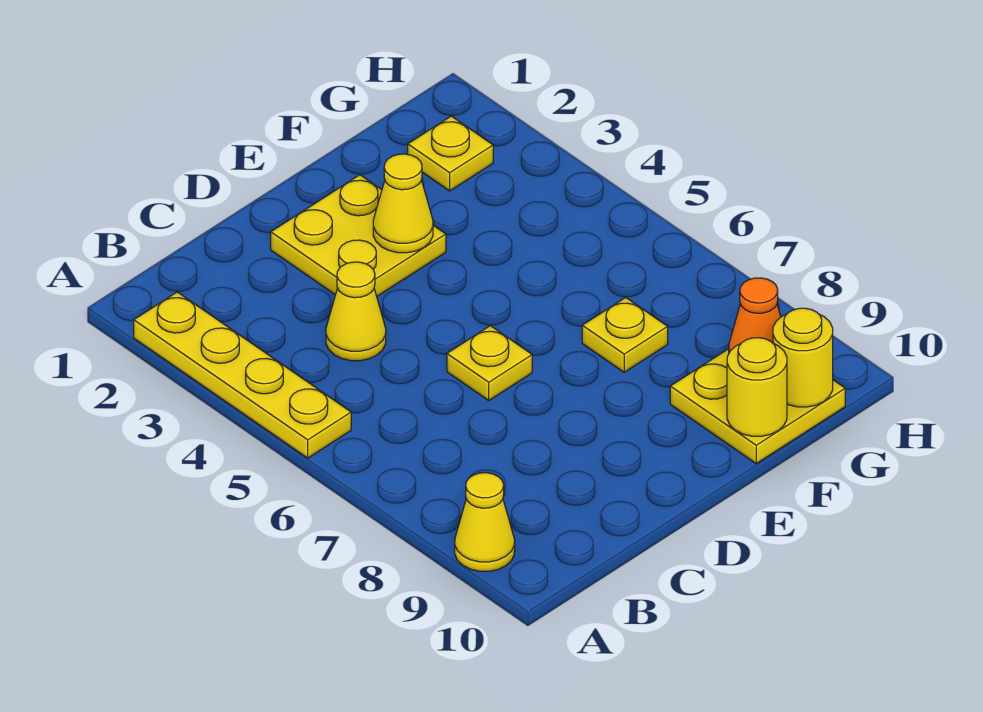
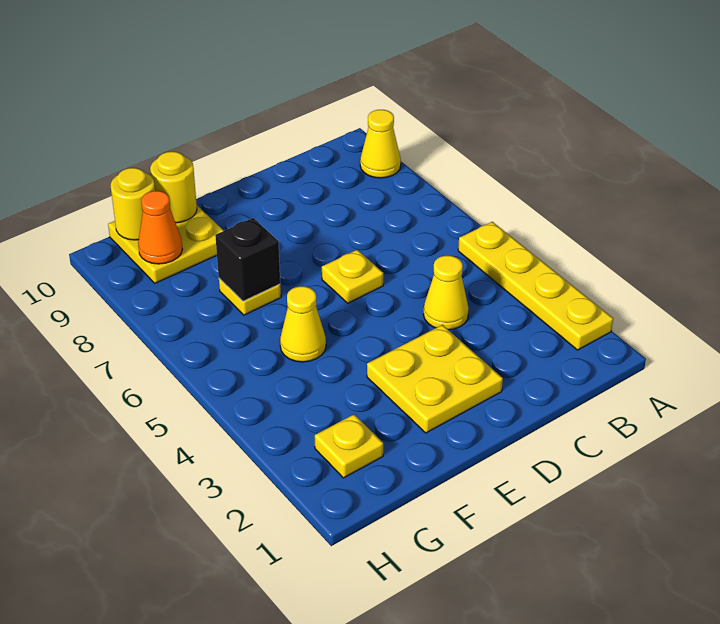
yellow cone E3 level 2 -> yellow cone F5 level 1
none -> black brick F7 level 2

